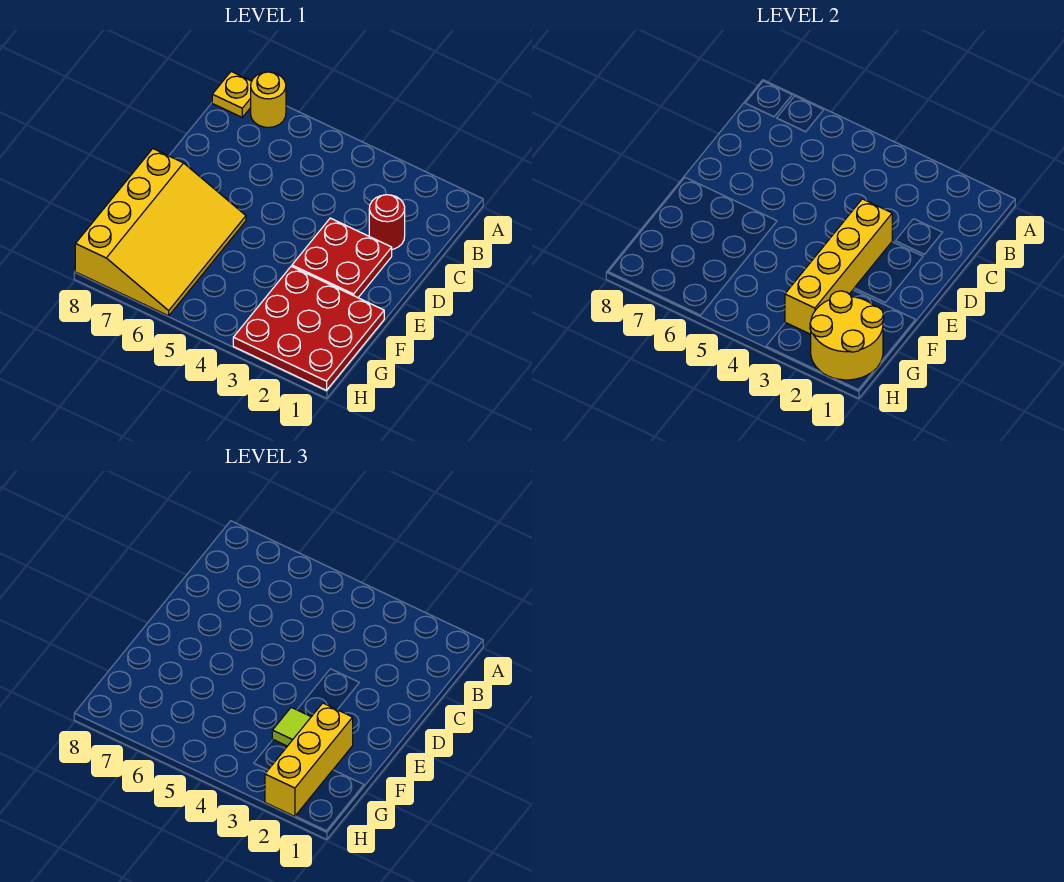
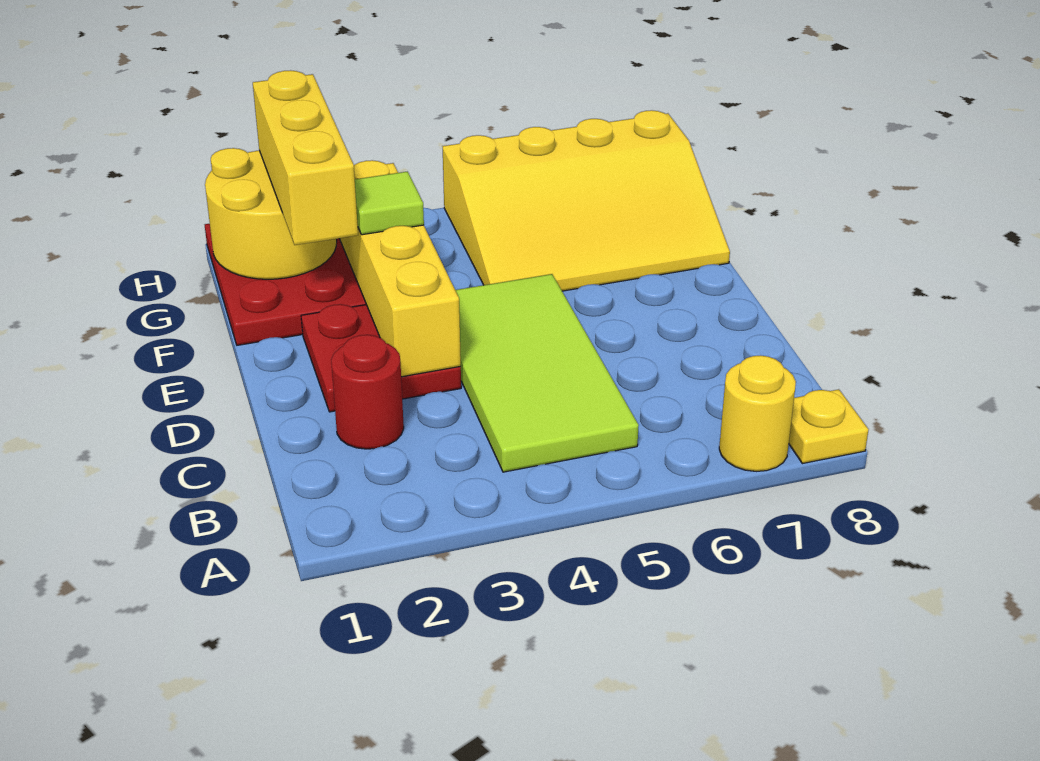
none -> lime tile B4:E5 level 1
yellow slope E6:H8 level 1 top 8 -> yellow slope F5:H8 level 1 top H

